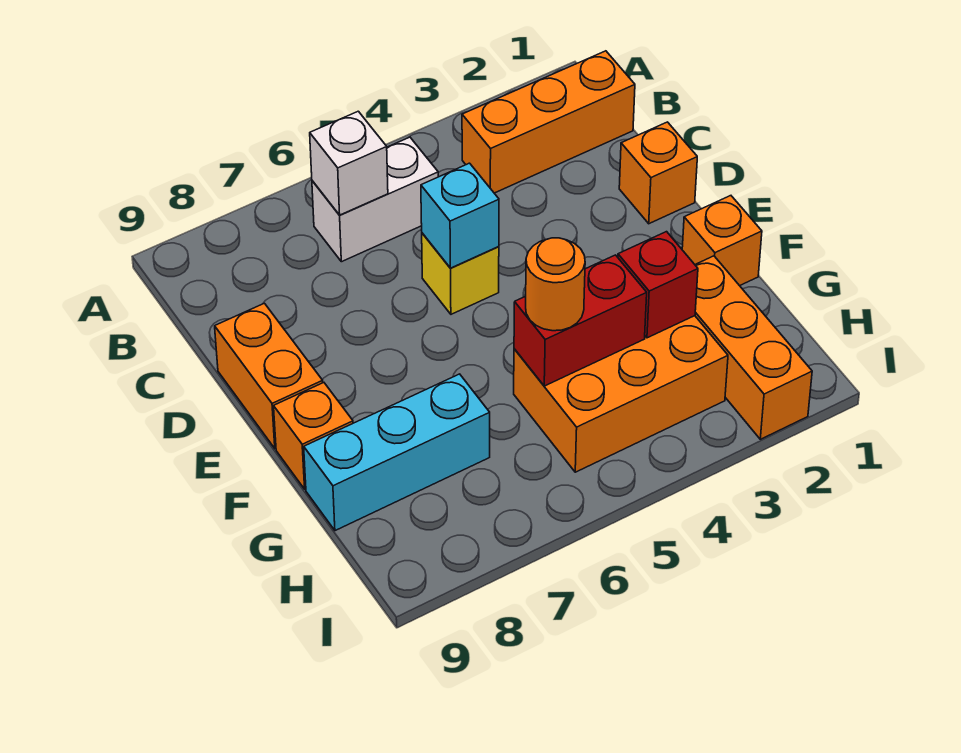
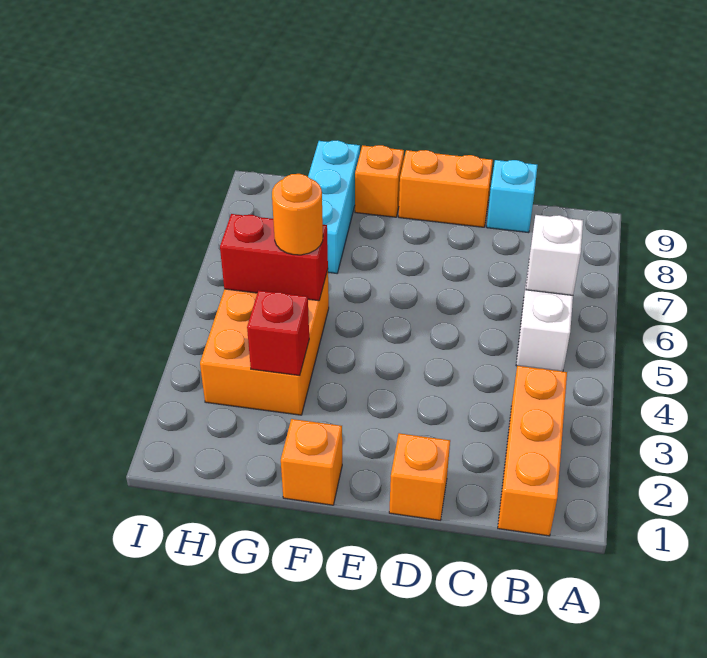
yellow brick D5 level 1 -> none
cyan brick D5 level 2 -> cyan brick C9 level 1
orange brick G2:I2 level 1 -> none
red brick G4:G5 level 2 -> red brick G5:H5 level 2

